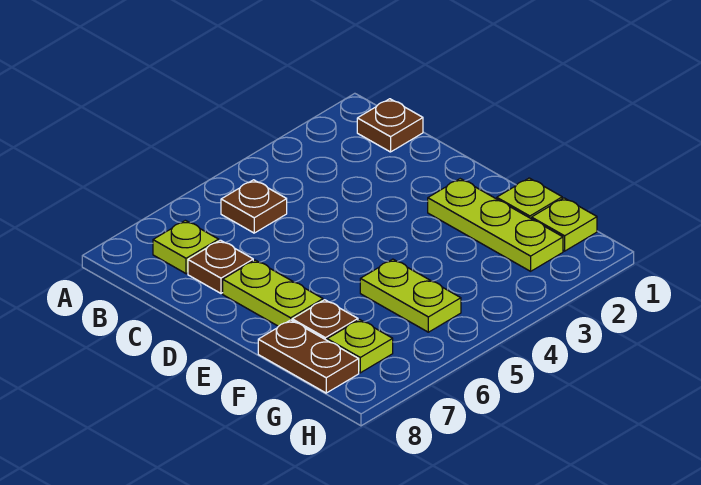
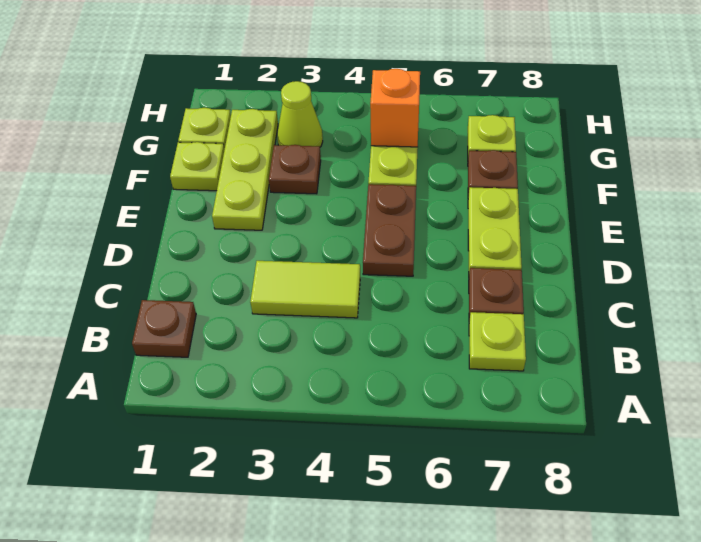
brown plate B5 level 1 -> brown plate F3 level 1
none -> lime tile C3:C4 level 1
brown plate F8:G8 level 1 -> brown plate D5:E5 level 1
none -> lime cone G3 level 1
none -> orange brick G5 level 2

